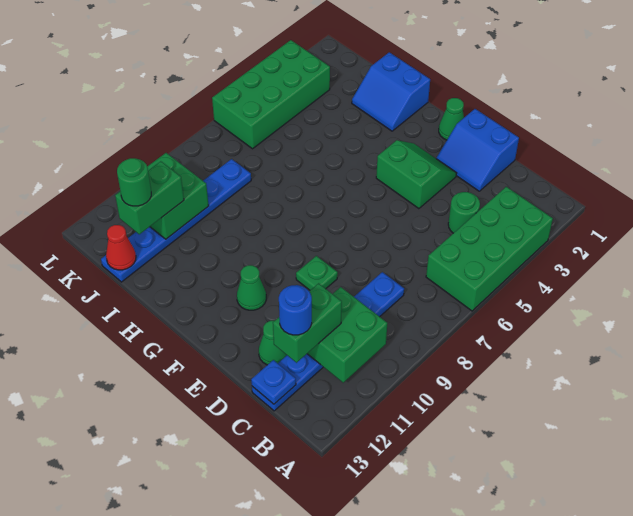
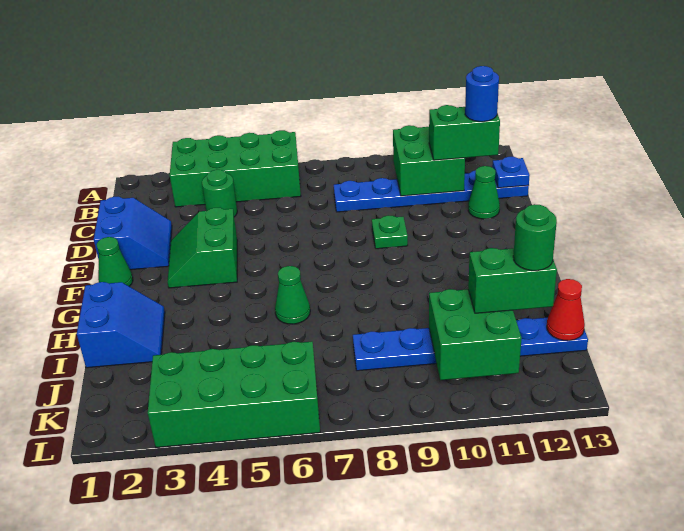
green cone F11 level 1 -> green cone H6 level 1

